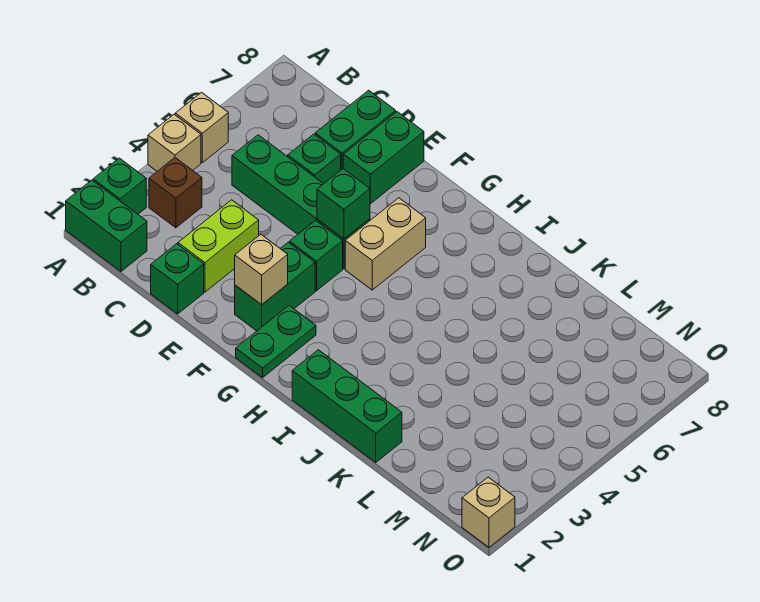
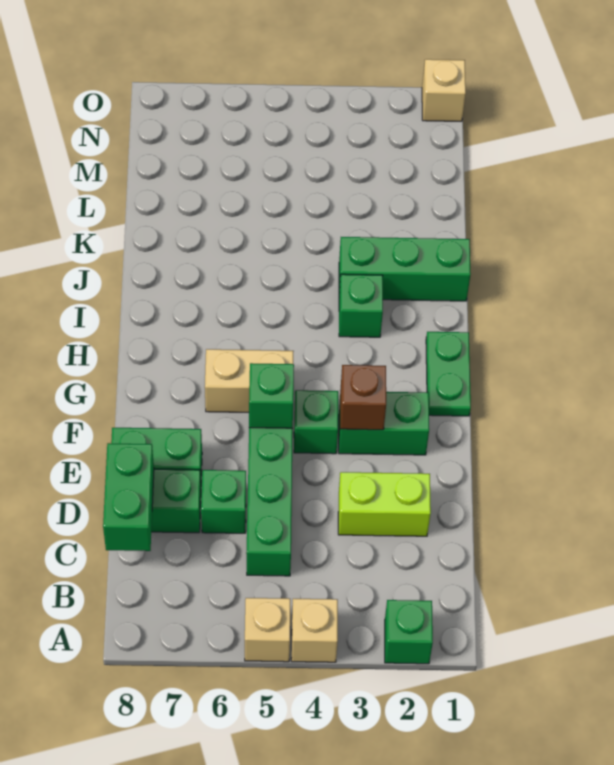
green brick A1:B1 level 1 -> green brick C8:D8 level 2
brown brick B3 level 1 -> brown brick F3 level 2
green brick D1 level 1 -> green brick I3 level 1
tan brick F2 level 2 -> none
green plate G1:G2 level 1 -> green plate G1:H1 level 1
green brick I1:K1 level 1 -> green brick J1:J3 level 1

